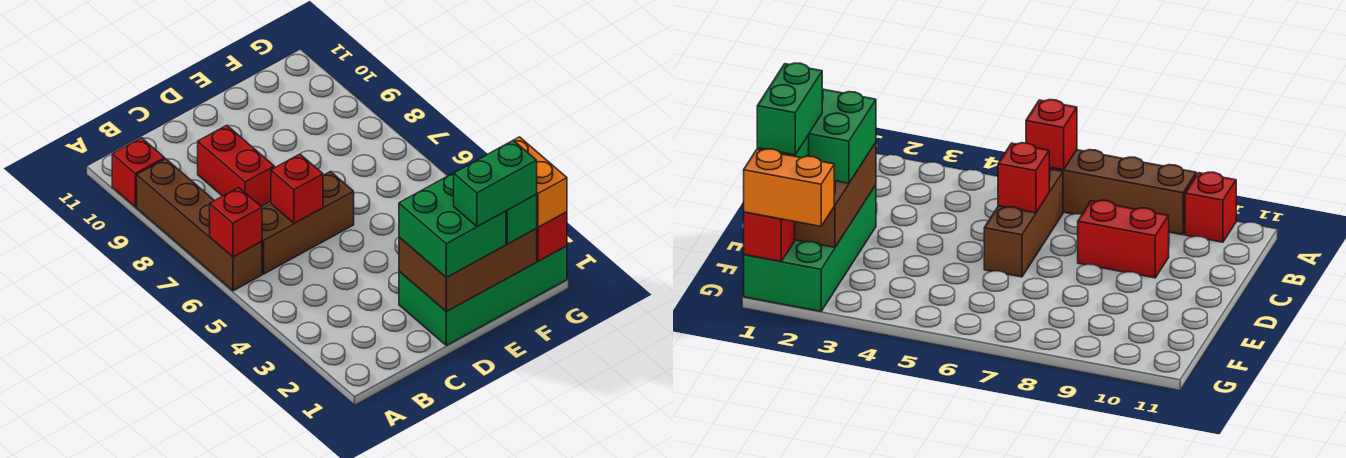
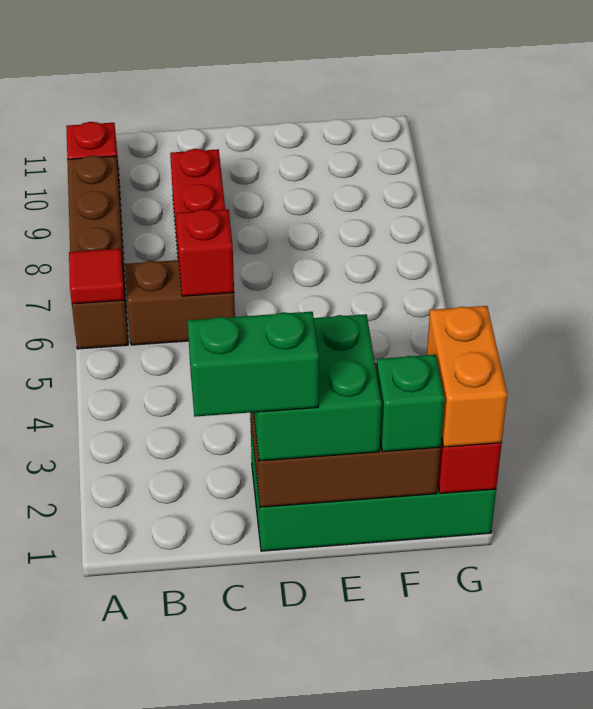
red brick A6 level 2 -> red tile A6 level 2
brown brick B6:D6 level 1 -> brown brick B6:C6 level 1
green brick E1:F1 level 4 -> green brick C1:D1 level 4

